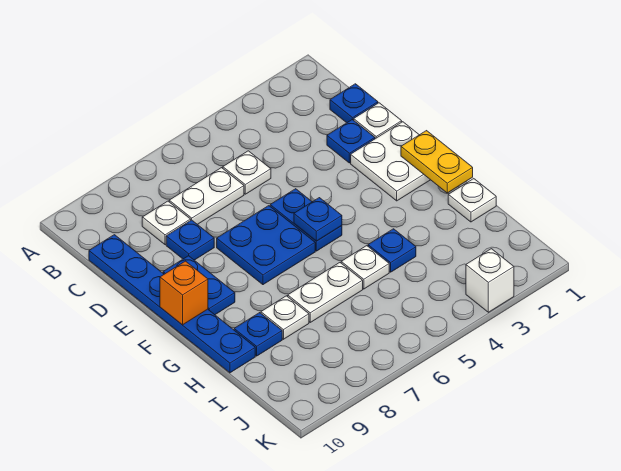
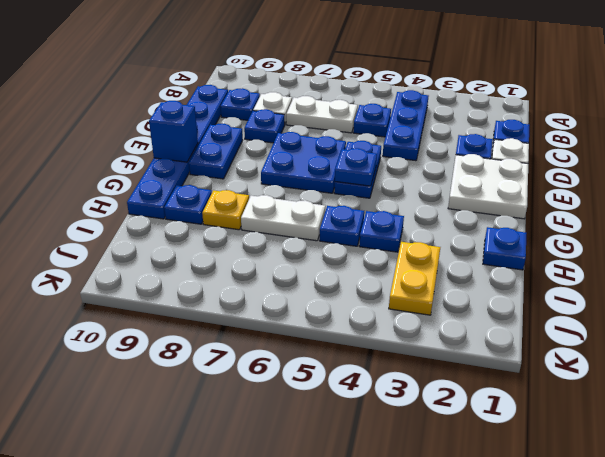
none -> blue plate B4:D4 level 1
white plate C5 level 1 -> blue plate C5 level 1
none -> blue plate C9 level 1
yellow plate F1:G1 level 2 -> yellow plate I3:J3 level 1
orange brick F10 level 2 -> blue brick F10 level 2
white plate H1 level 1 -> blue plate H1 level 1
white plate H5 level 1 -> blue plate H5 level 1
white plate H8 level 1 -> yellow plate H8 level 1
white brick K3 level 1 -> none

